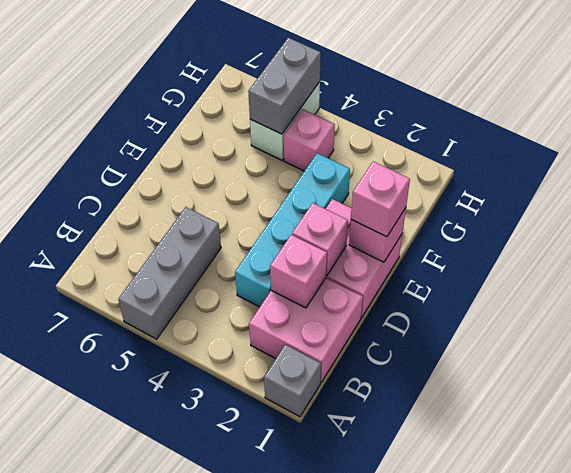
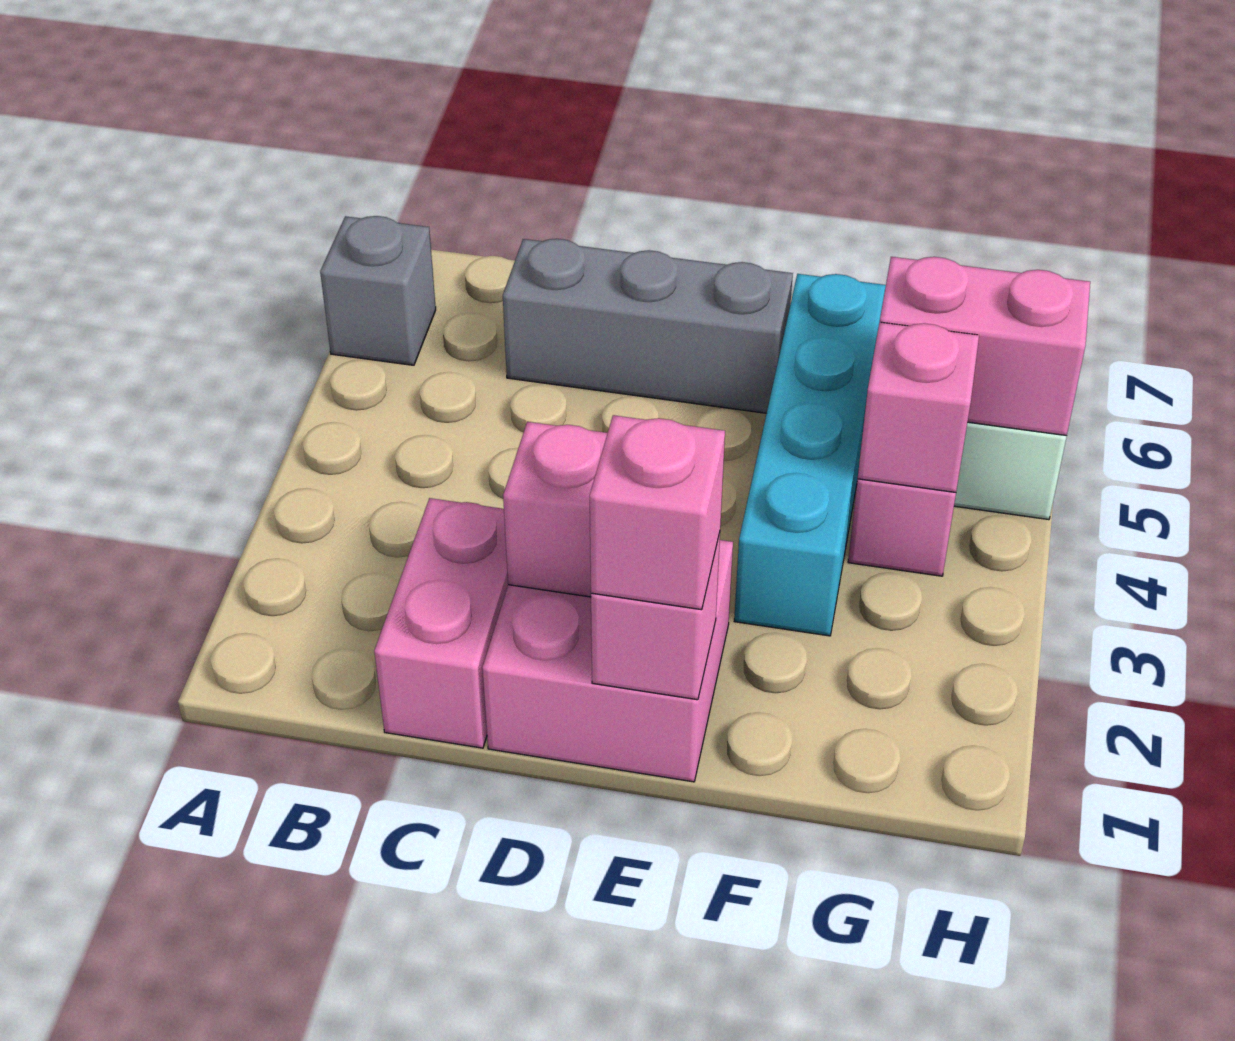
grey brick A1 level 1 -> grey brick A6 level 1
grey brick A5:C5 level 1 -> grey brick C6:E6 level 1
pink brick B1:C2 level 1 -> pink brick C1:C2 level 1
pink brick C2 level 2 -> pink brick G4 level 2
cyan brick C3:F3 level 1 -> cyan brick F3:F6 level 1
grey brick G5:H5 level 2 -> pink brick G5:H5 level 2

